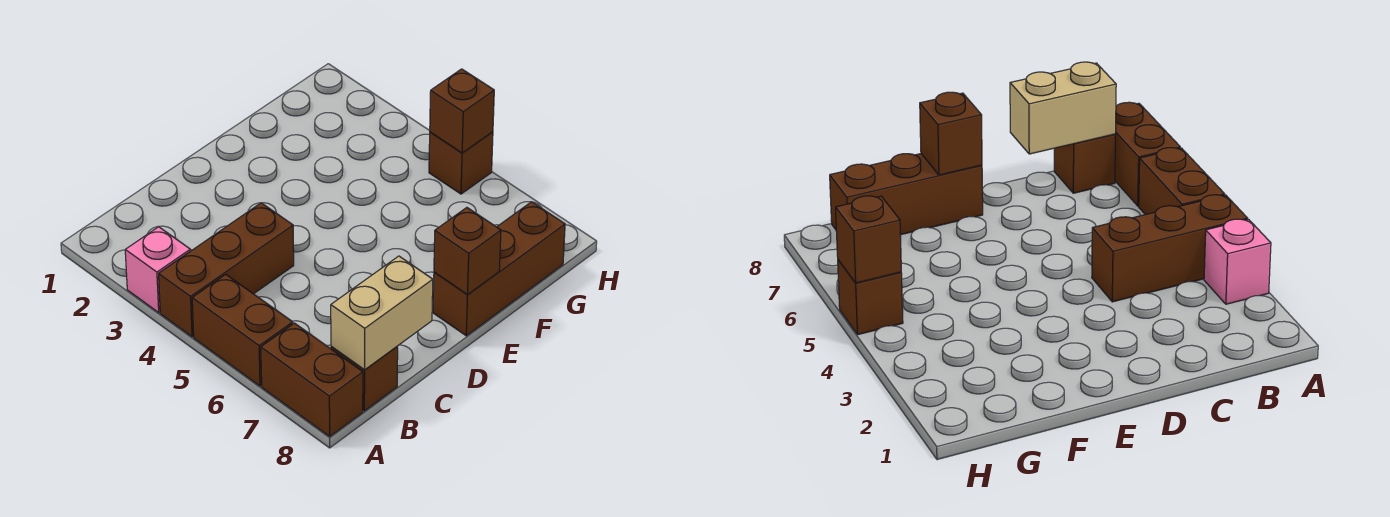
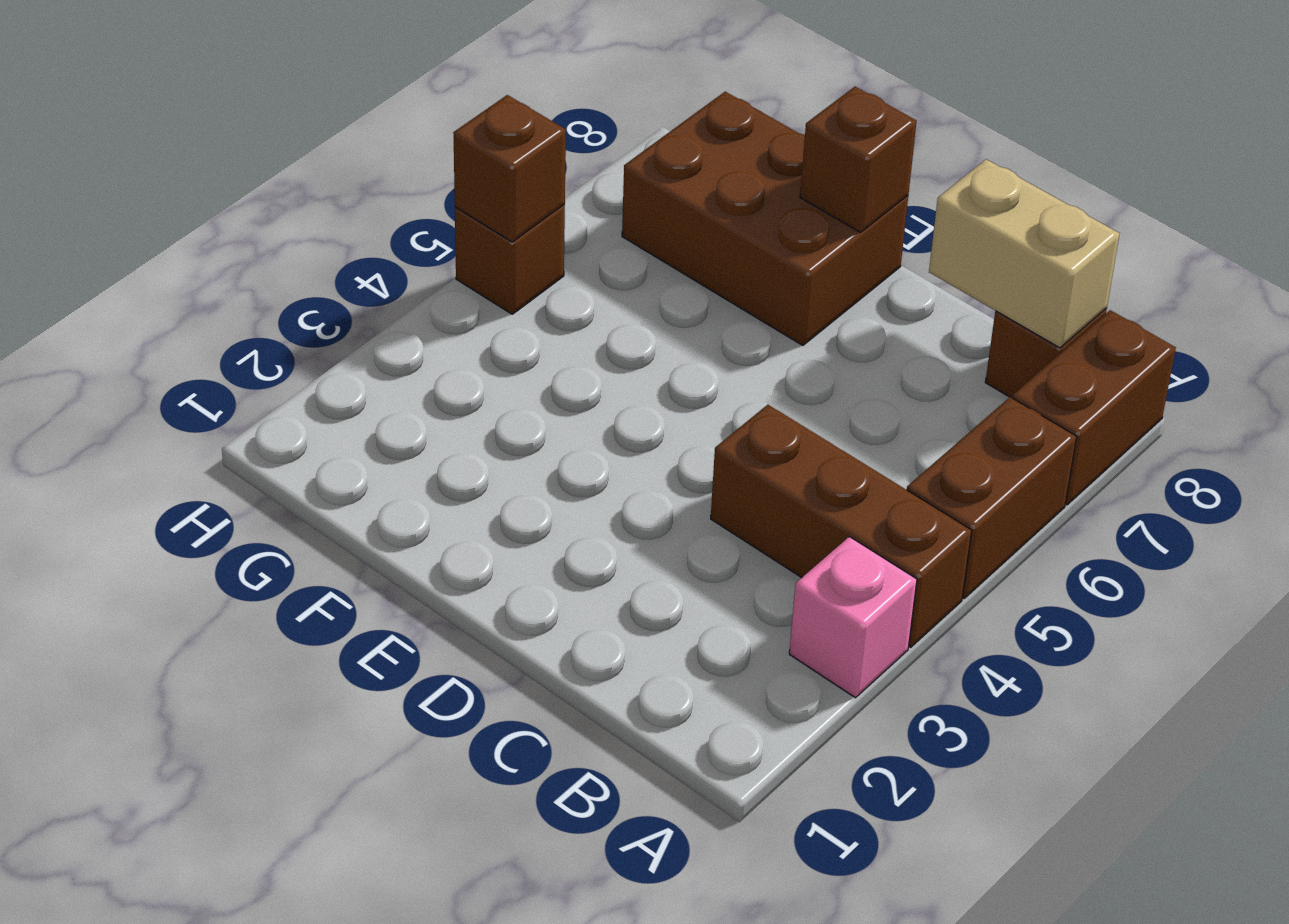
brown brick E8:G8 level 1 -> brown brick E7:G8 level 1

